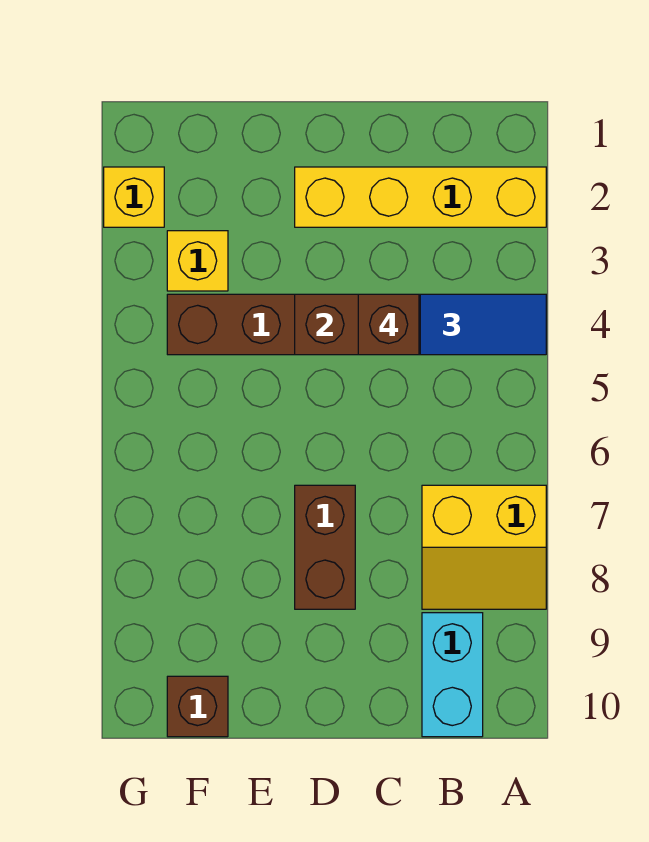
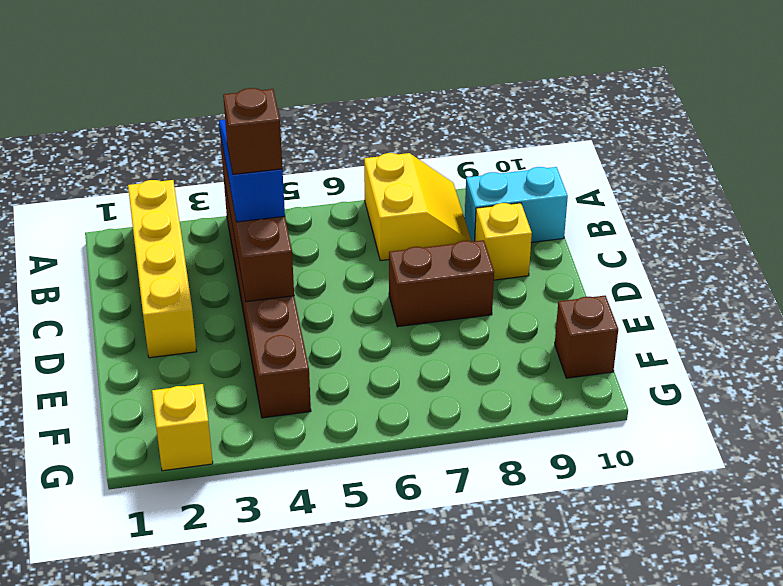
yellow brick F3 level 1 -> yellow brick C9 level 1

